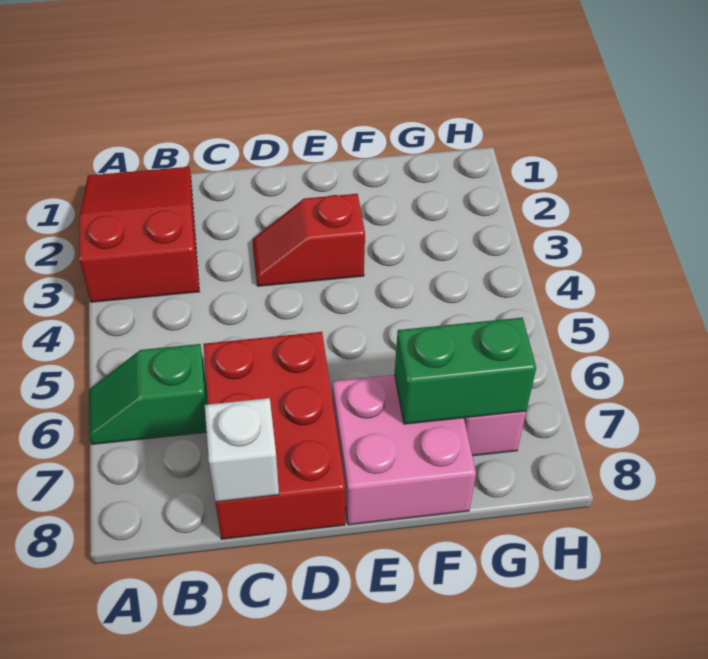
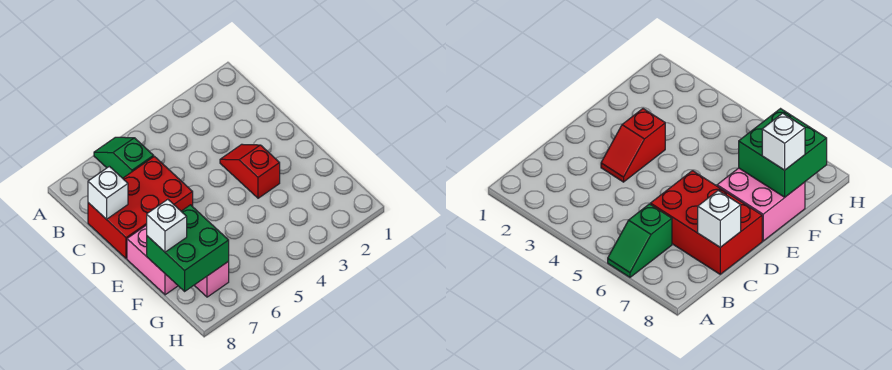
red slope A1:B3 level 1 top 3 -> none
green brick F7:G7 level 2 -> green brick F7:G8 level 2
none -> white brick F8 level 3

